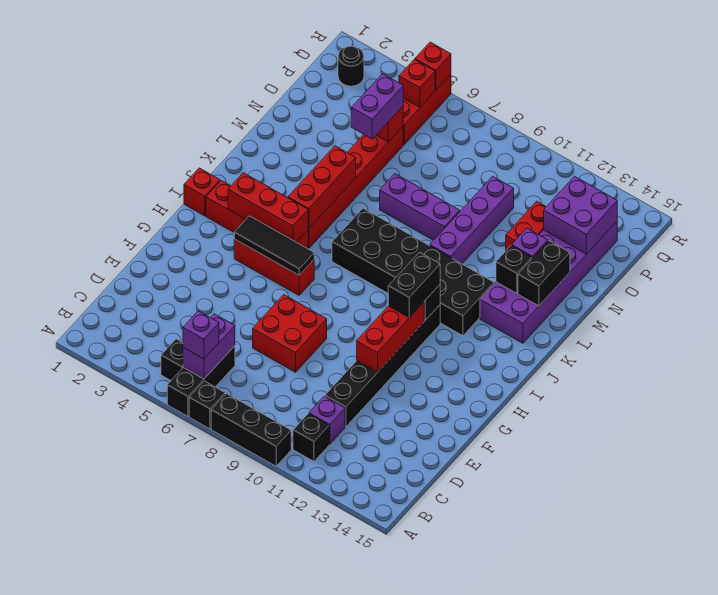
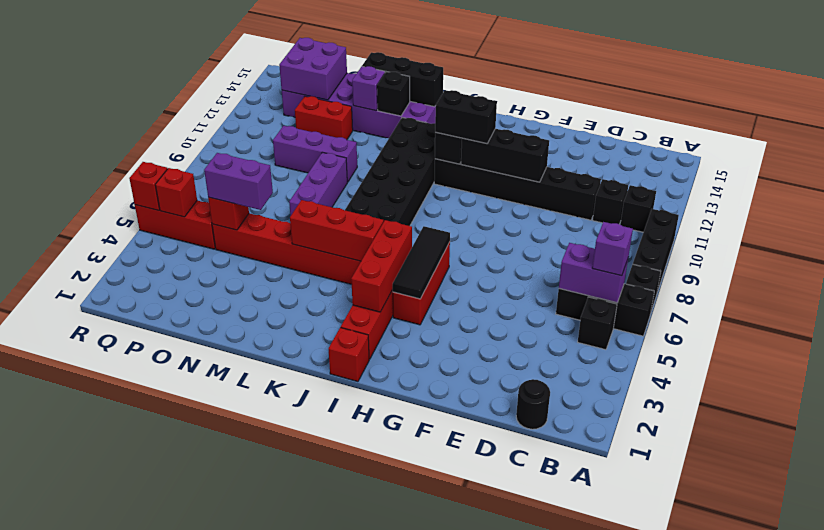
purple brick C11 level 1 -> black brick C11 level 1
red brick E7:F8 level 1 -> none
red brick F11:H11 level 2 -> black brick F11:H11 level 2
purple brick L10:O10 level 1 -> purple brick M10:O10 level 1
black brick L14:M14 level 2 -> black brick K14:M14 level 2
black round brick Q2 level 1 -> black round brick C1 level 1

